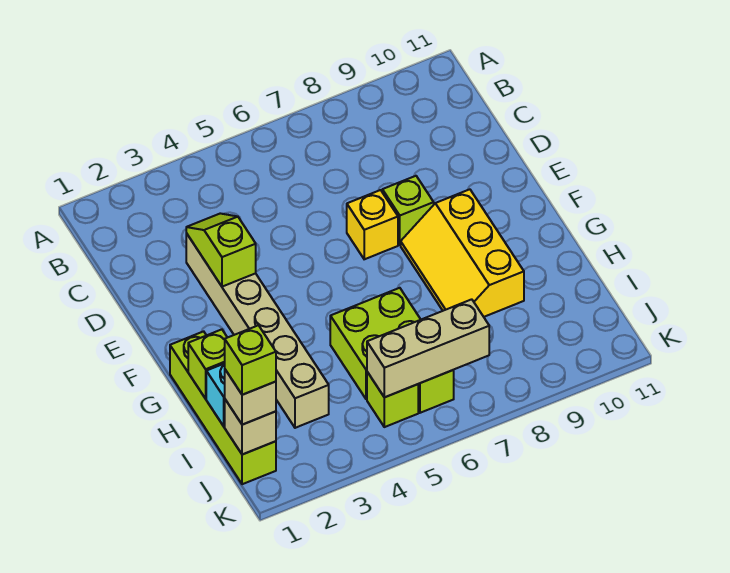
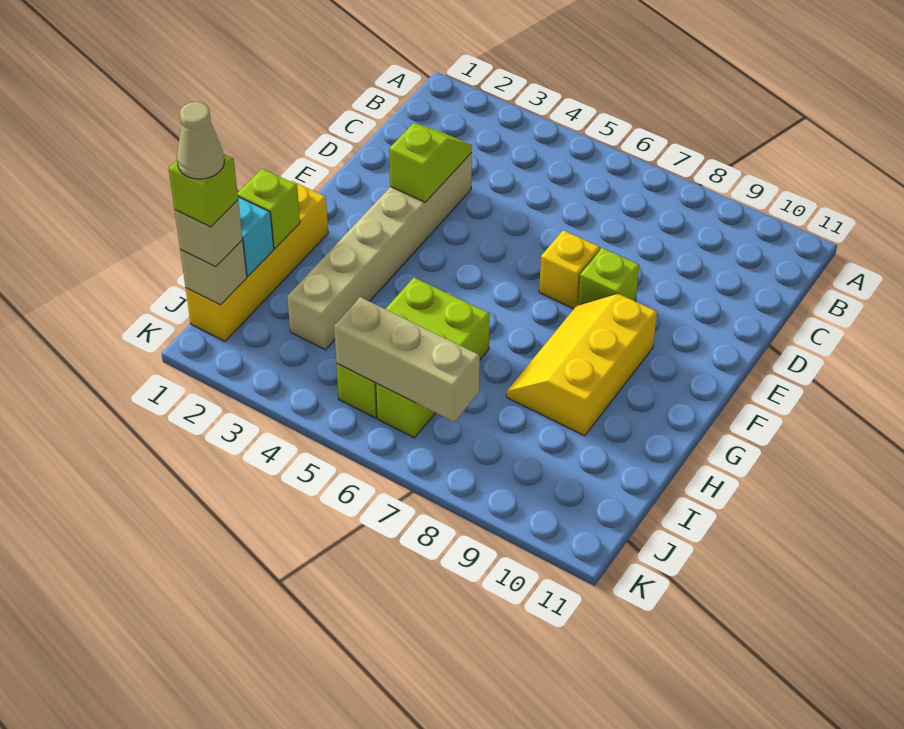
lime brick G1:J1 level 1 -> yellow brick G1:J1 level 1
none -> tan cone J1 level 5

